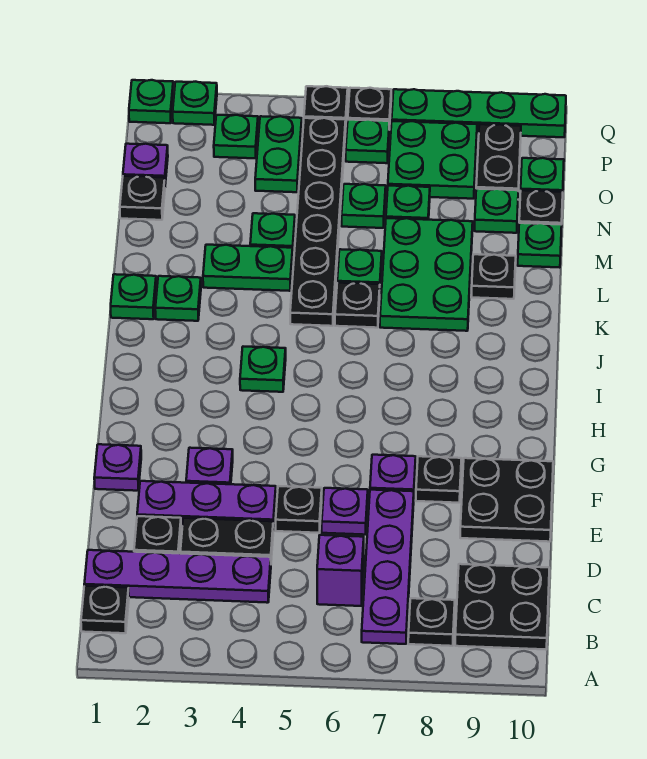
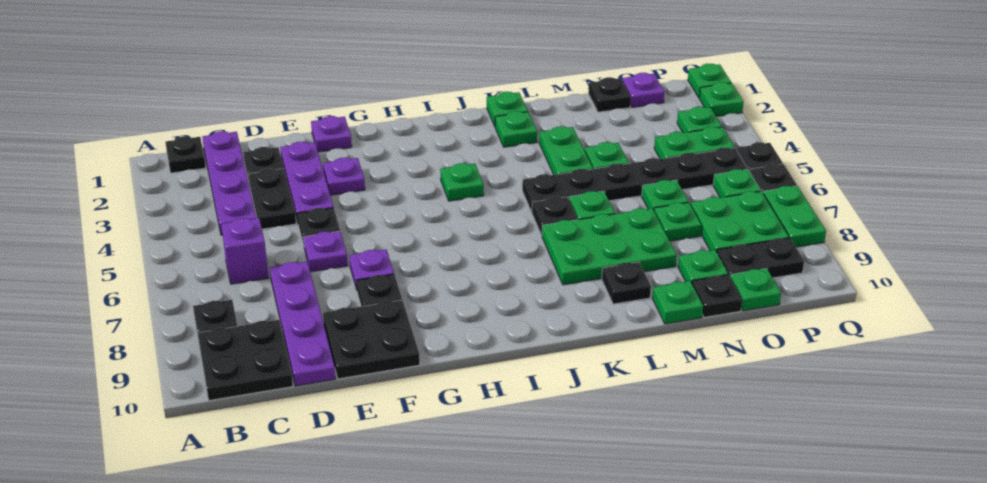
purple plate B7:E7 level 1 -> purple plate D7:D10 level 1
green plate Q7:Q10 level 1 -> green plate Q7:Q8 level 1

